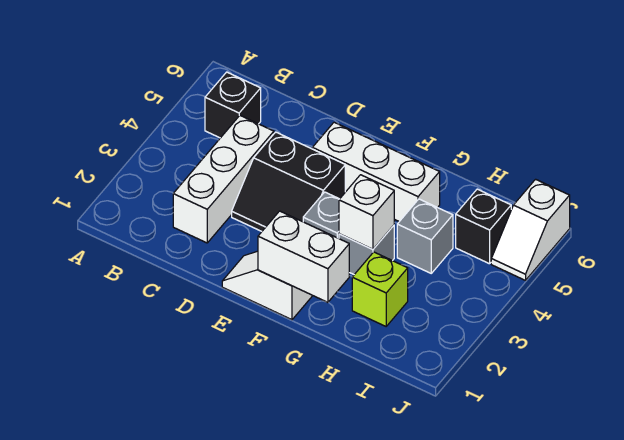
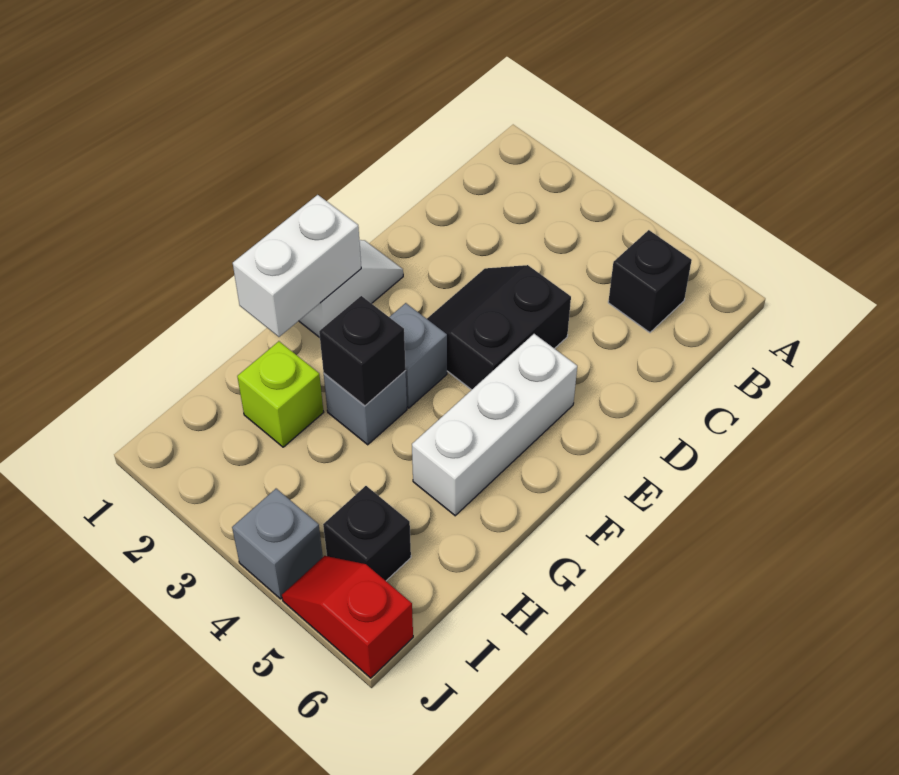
white brick C2:C4 level 1 -> none
white brick G3 level 2 -> black brick G3 level 2
grey brick H4 level 1 -> grey brick J4 level 1
white slope J5:J6 level 1 top 6 -> red slope J5:J6 level 1 top 6

